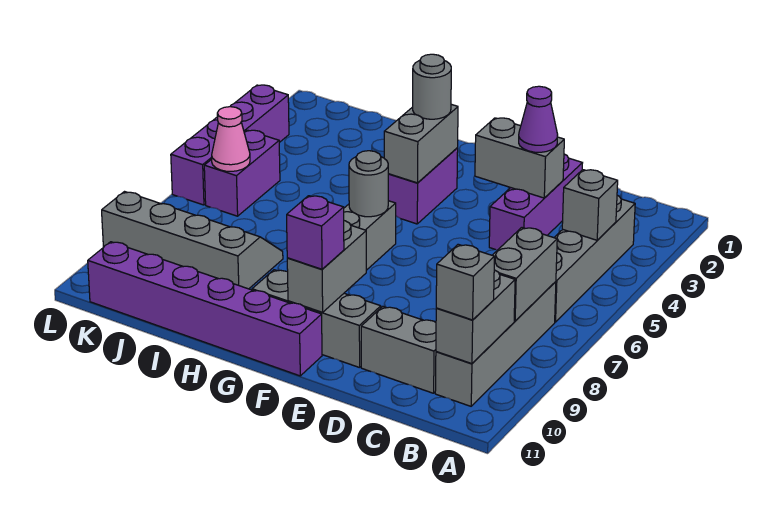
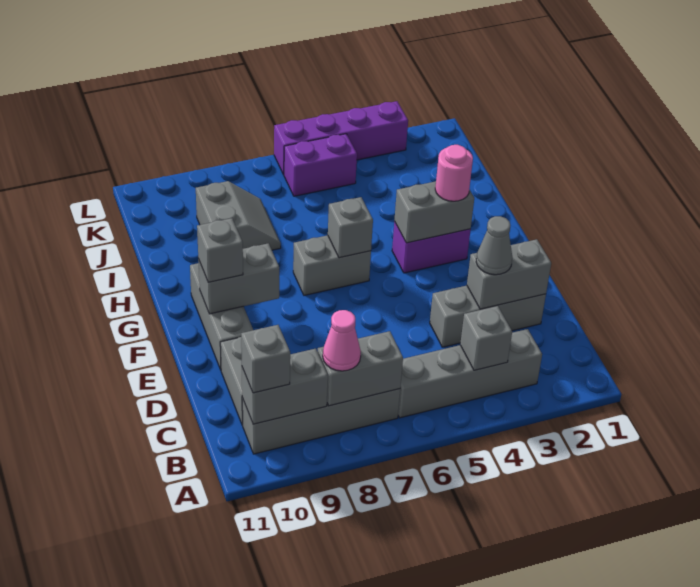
purple brick D2:D4 level 1 -> grey brick D2:D4 level 1
grey brick D3:E3 level 2 -> grey brick D2:D3 level 2
purple cone D3 level 3 -> grey cone D3 level 3
purple brick F10 level 3 -> grey brick F10 level 3
purple brick F11:K11 level 1 -> none
grey round brick G3 level 3 -> pink round brick G3 level 3
grey round brick G6 level 2 -> grey brick G6 level 2
grey slope I8:L9 level 1 top 9 -> grey slope I8:J9 level 1 top 9
pink cone K6 level 2 -> pink cone B8 level 3

